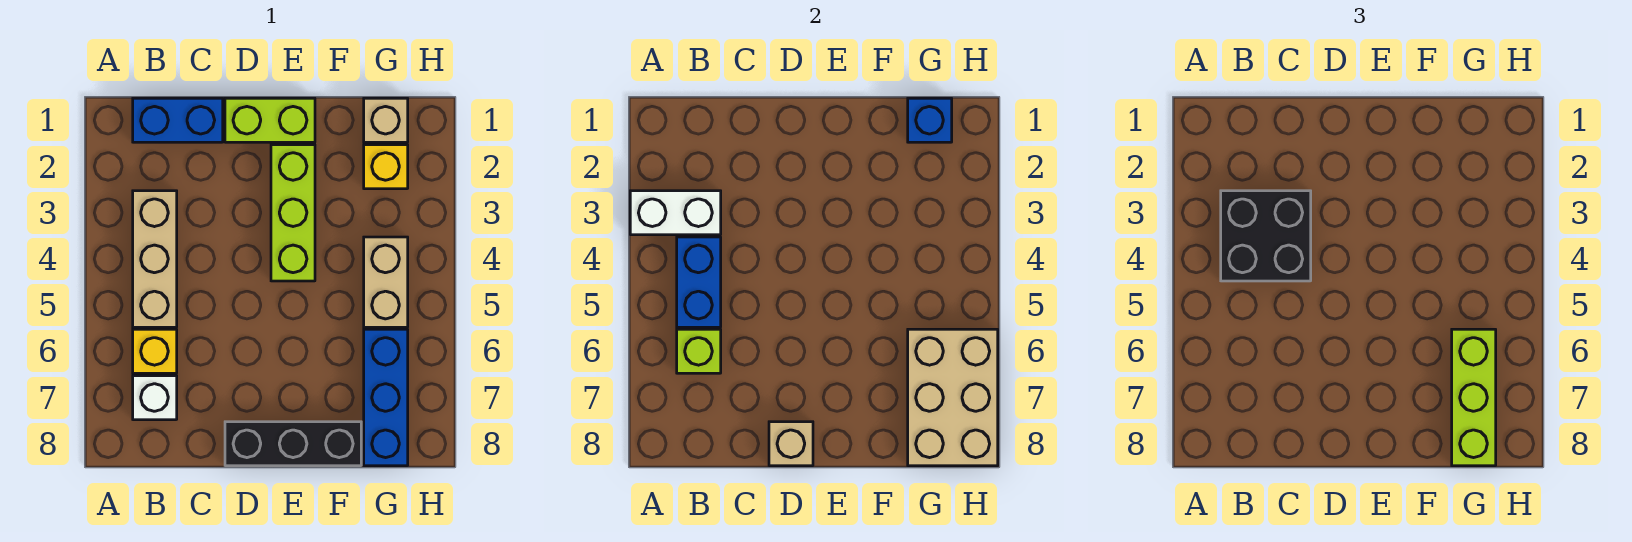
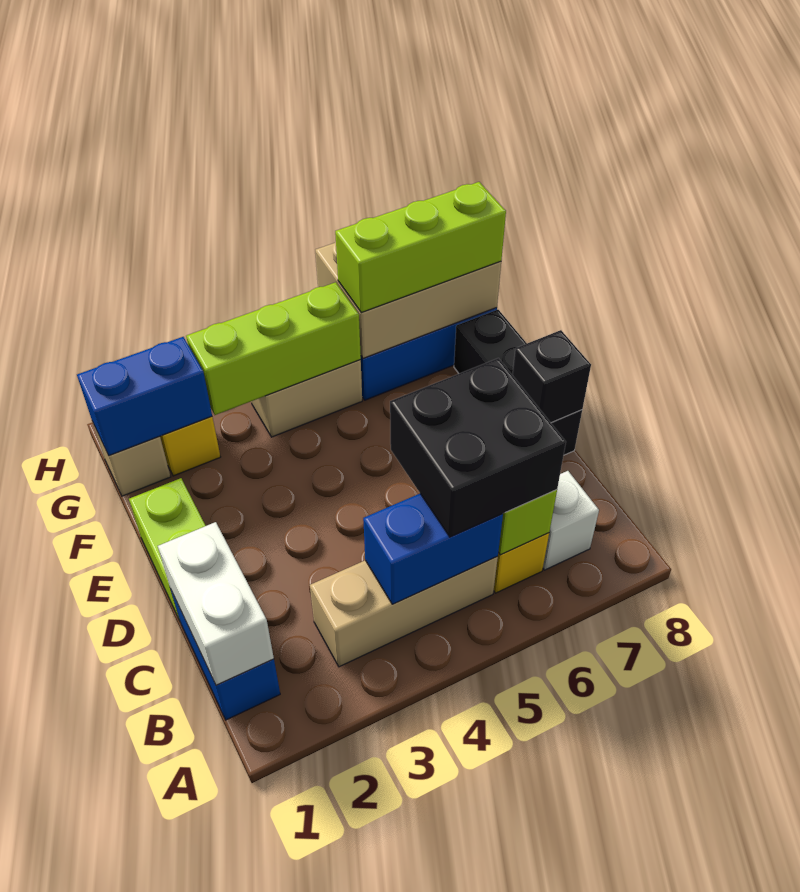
white brick A3:B3 level 2 -> white brick B1:C1 level 2
black brick B3:C4 level 3 -> black brick B5:C6 level 3
tan brick D8 level 2 -> black brick D8 level 2
lime brick E2:E4 level 1 -> lime brick G3:G5 level 2
blue brick G1 level 2 -> blue brick G1:G2 level 2

